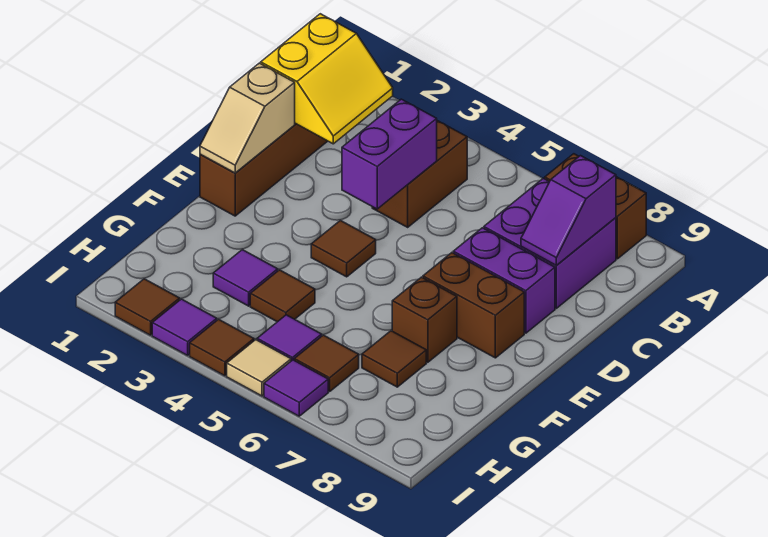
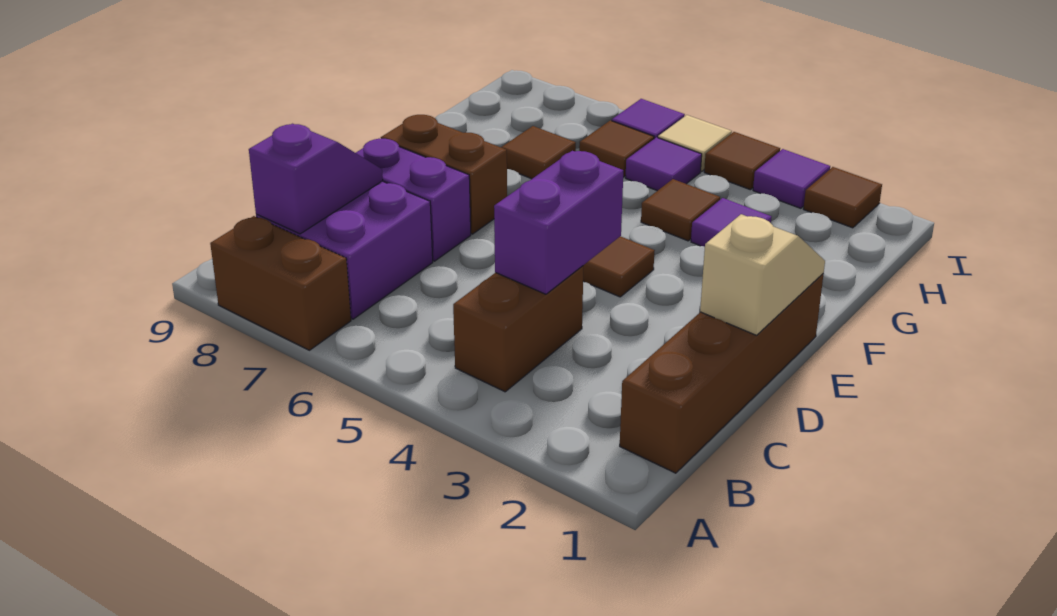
yellow slope B1:C2 level 2 top 1 -> none
brown brick F7 level 1 -> none

